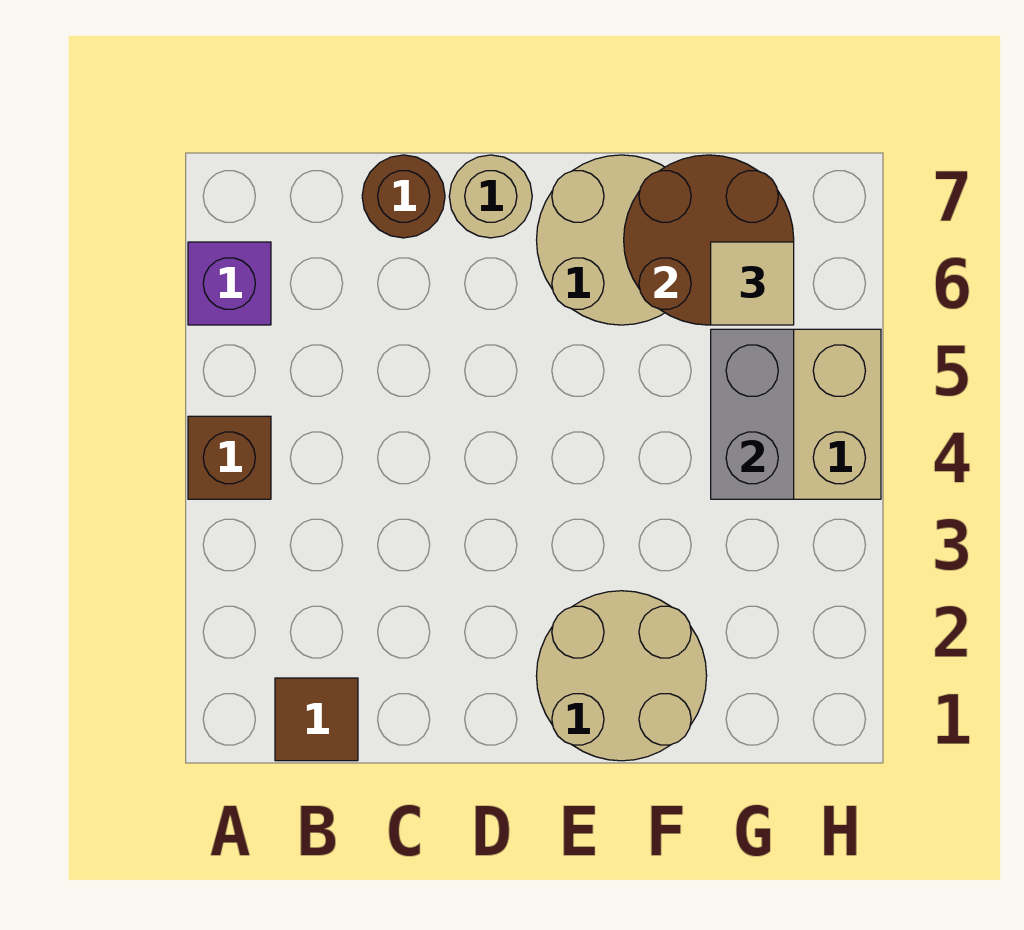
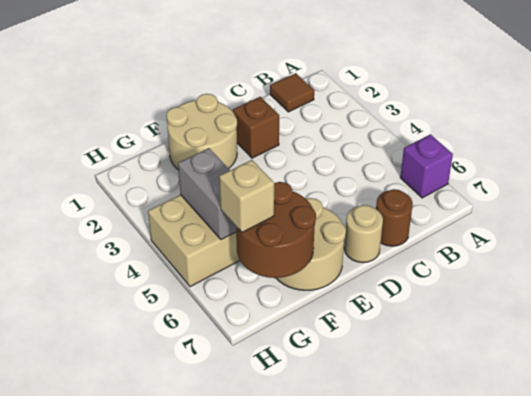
brown brick A4 level 1 -> brown brick D2 level 1
tan tile G6 level 3 -> tan brick G6 level 3

